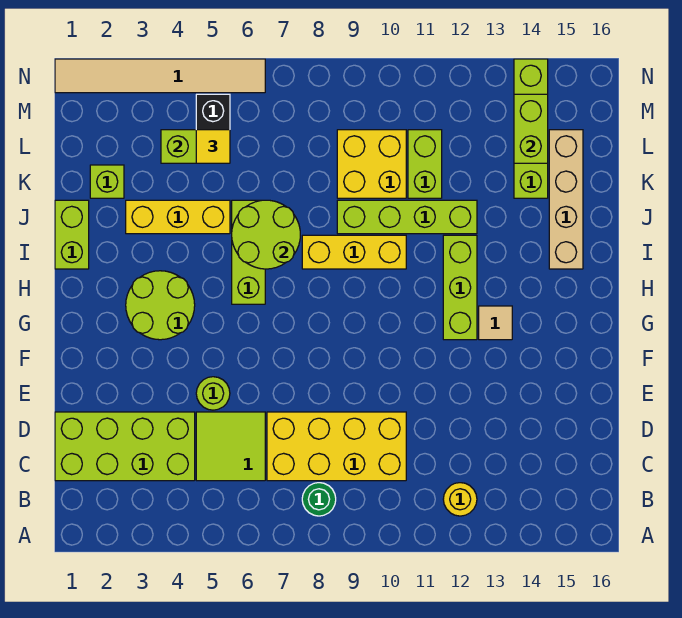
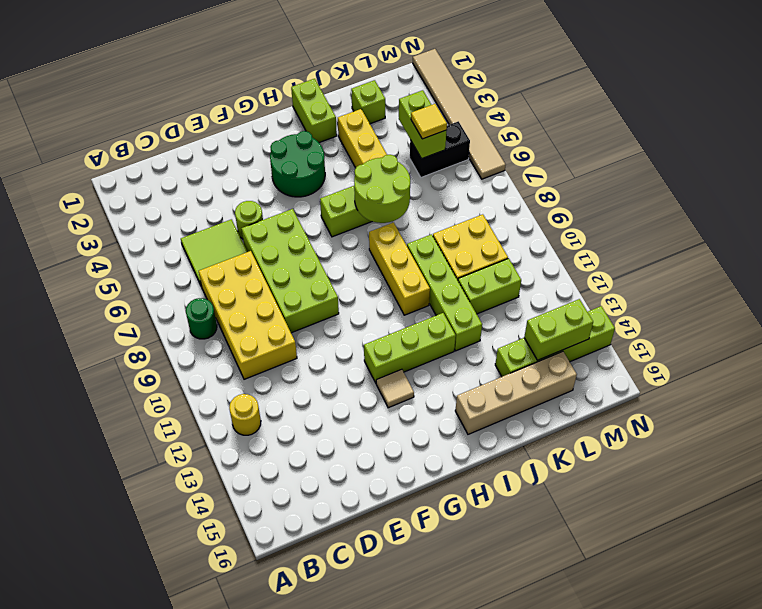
lime brick C1:D4 level 1 -> lime brick E6:F9 level 1
lime round brick G3:H4 level 1 -> green round brick G3:H4 level 1
lime brick I1:J1 level 1 -> lime brick I1:I2 level 1

